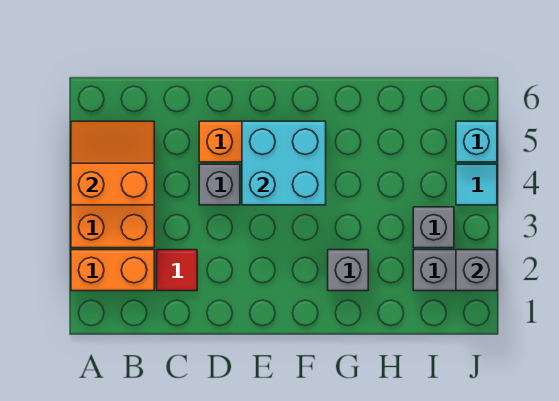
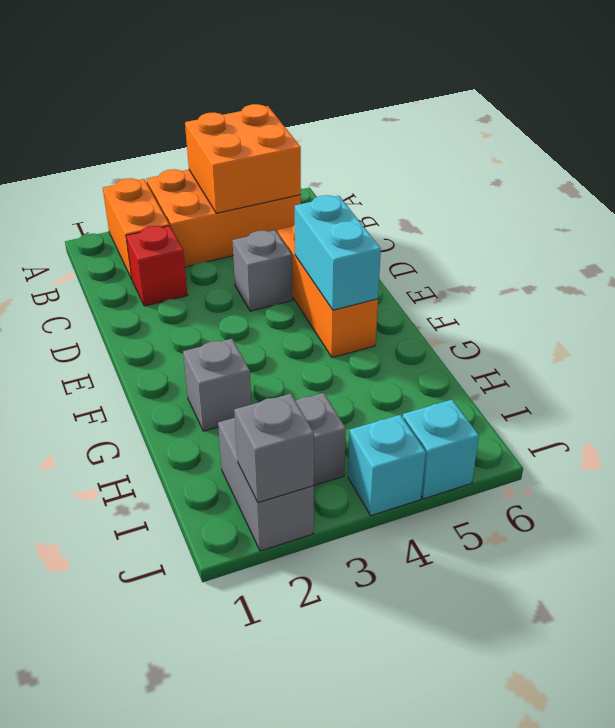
orange slope A4:B5 level 2 top 4 -> orange brick A4:B5 level 2
red tile C2 level 1 -> red brick C2 level 1
cyan brick E4:F5 level 2 -> cyan brick E5:F5 level 2
cyan tile J4 level 1 -> cyan brick J4 level 1

